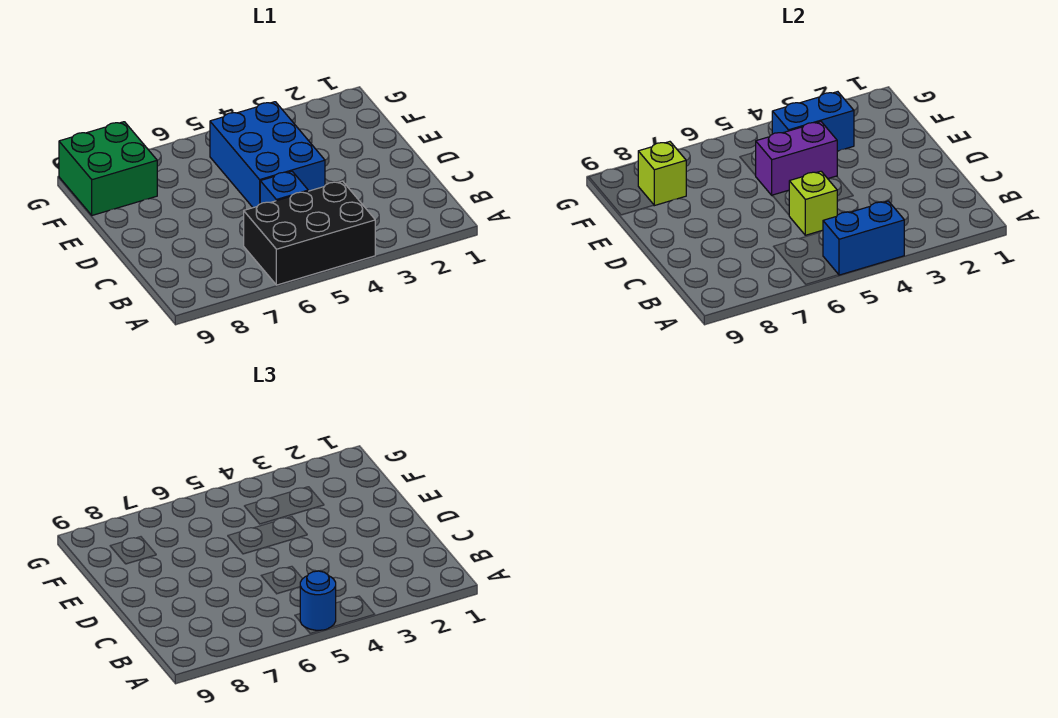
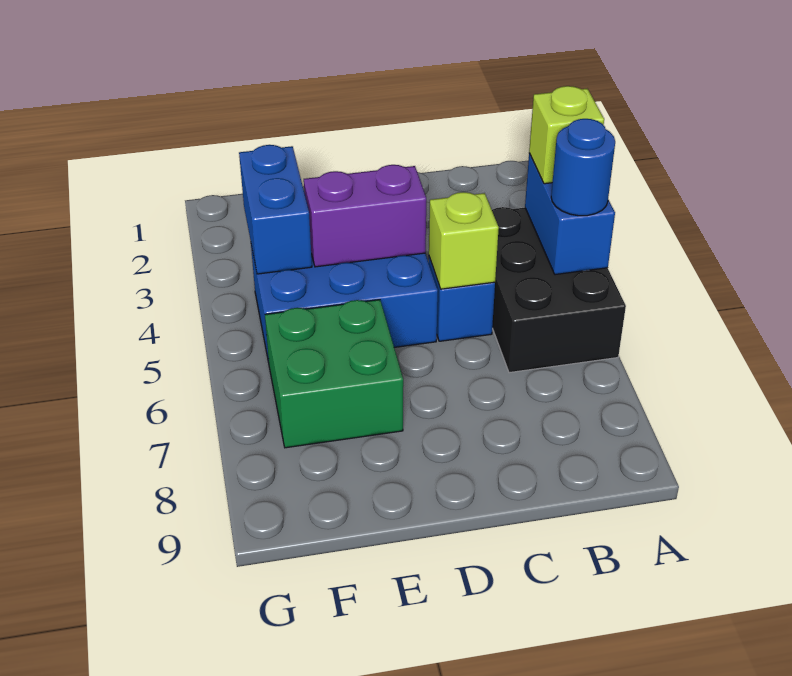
purple brick E4:E5 level 2 -> purple brick D4:E4 level 2
green brick F8:G9 level 1 -> green brick E6:F7 level 1
lime brick F8 level 2 -> lime brick A4 level 3

